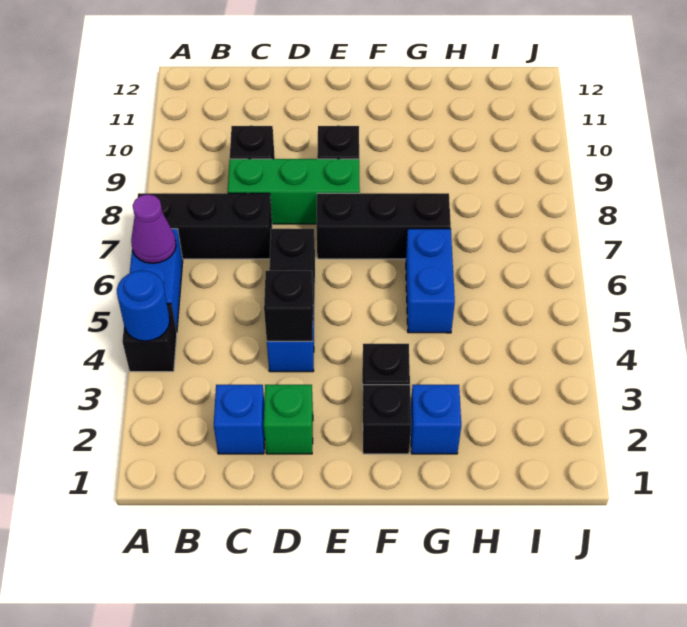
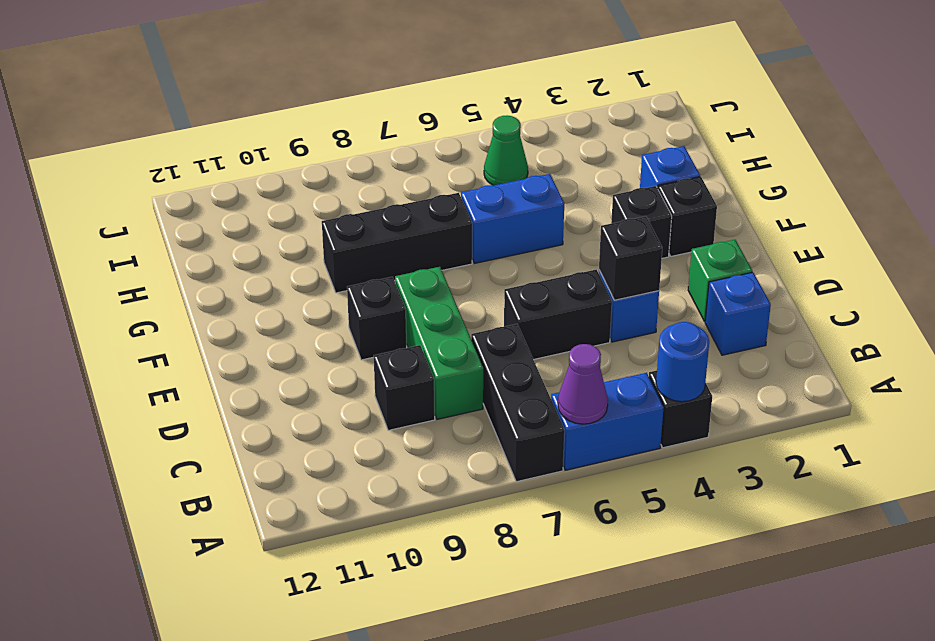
black brick E7:G7 level 1 -> black brick G7:G9 level 1
none -> green cone I5 level 1

